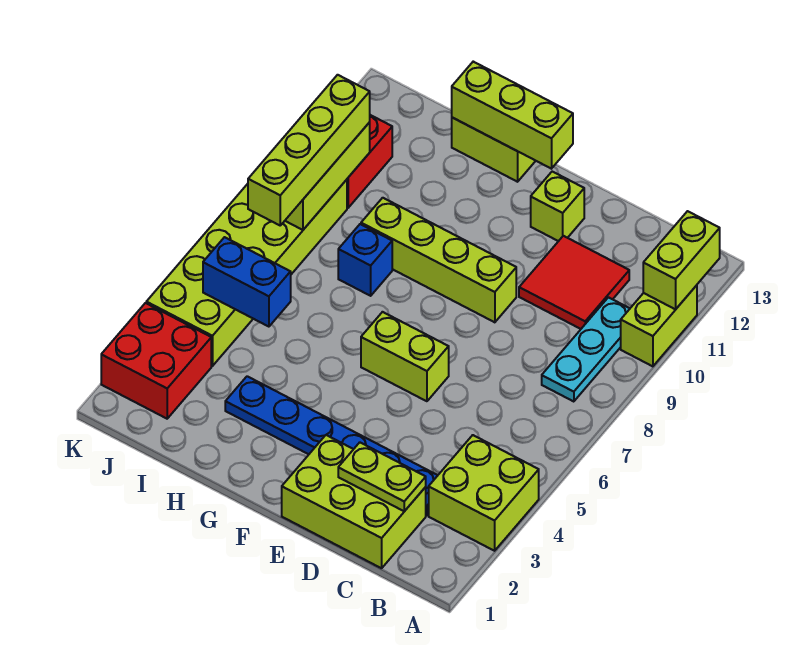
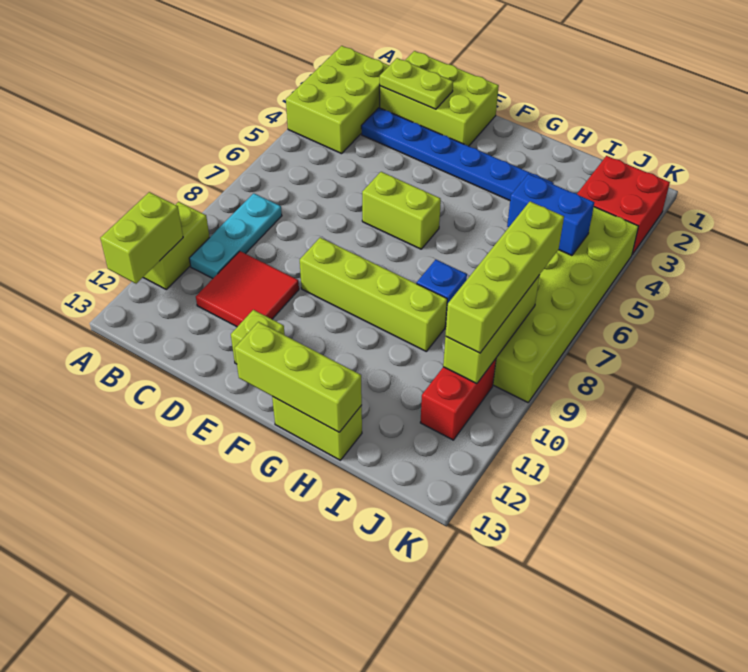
lime brick A3:B4 level 1 -> lime brick A2:B4 level 1

